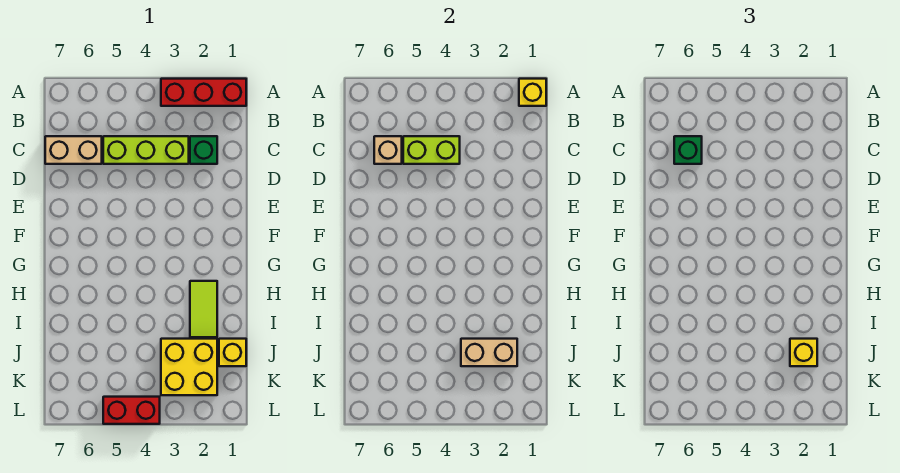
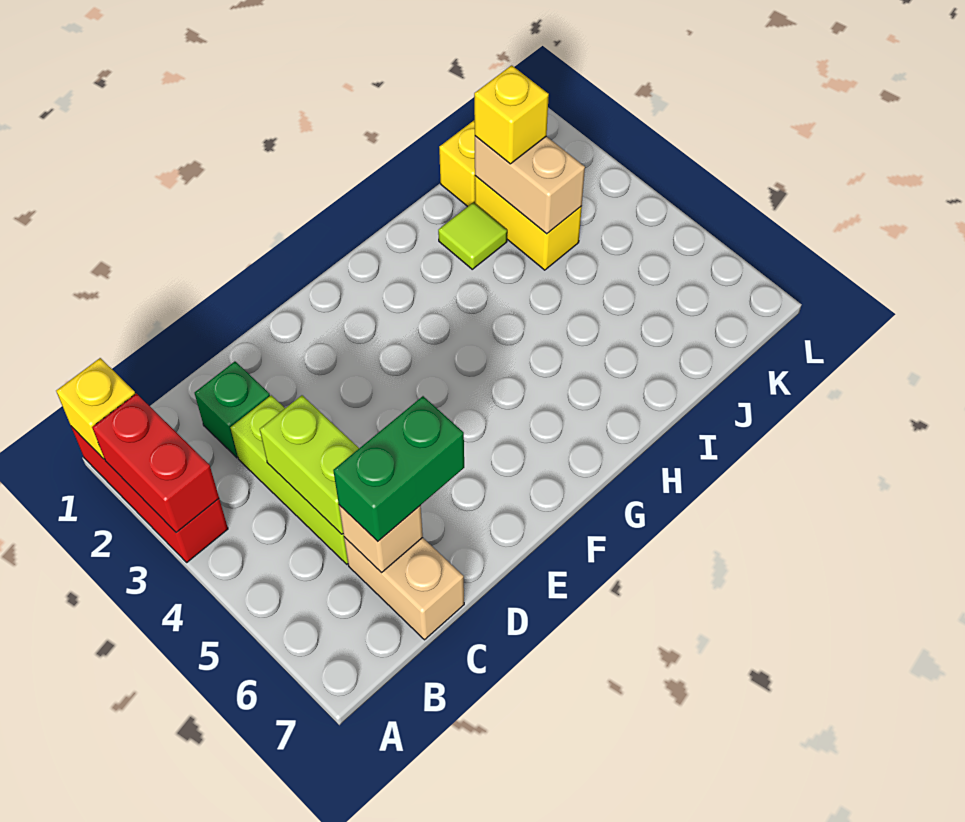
green brick C6 level 3 -> green brick C6:D6 level 3
lime tile H2:I2 level 1 -> lime tile I2 level 1
yellow brick J2:K3 level 1 -> yellow brick J2:J3 level 1
red brick L4:L5 level 1 -> red brick A2:A3 level 2

